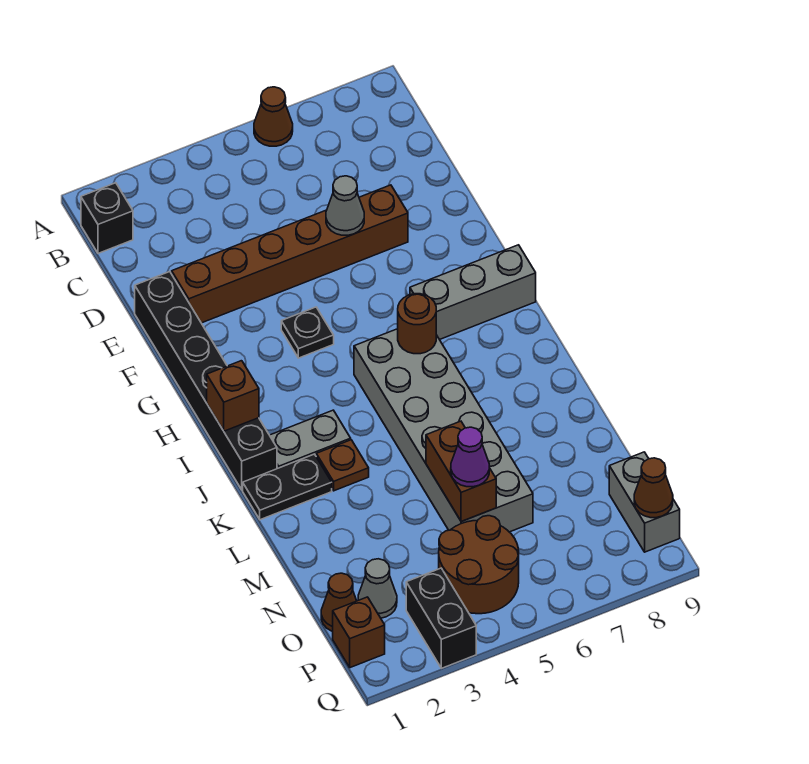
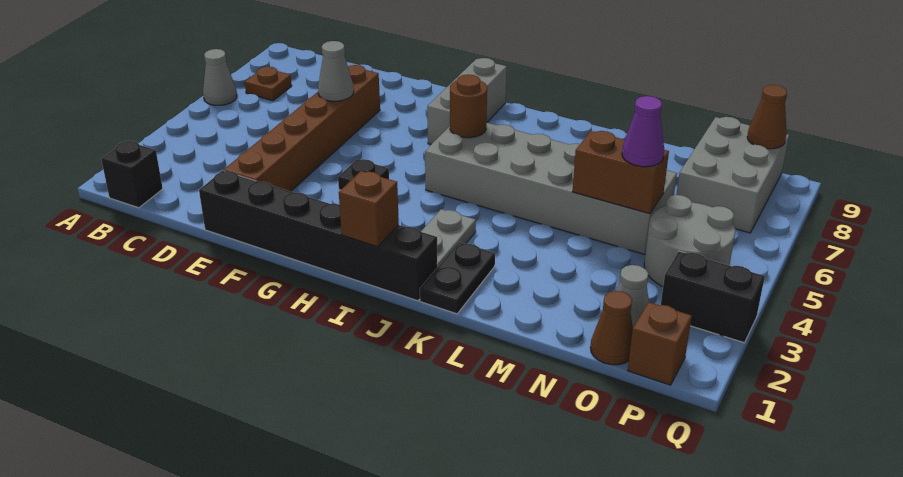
brown cone A6 level 1 -> grey cone A6 level 1
brown plate K3 level 1 -> brown plate B7 level 1
brown round brick O4:P5 level 1 -> grey round brick O4:P5 level 1
grey brick O9:P9 level 1 -> grey brick O7:P9 level 1

